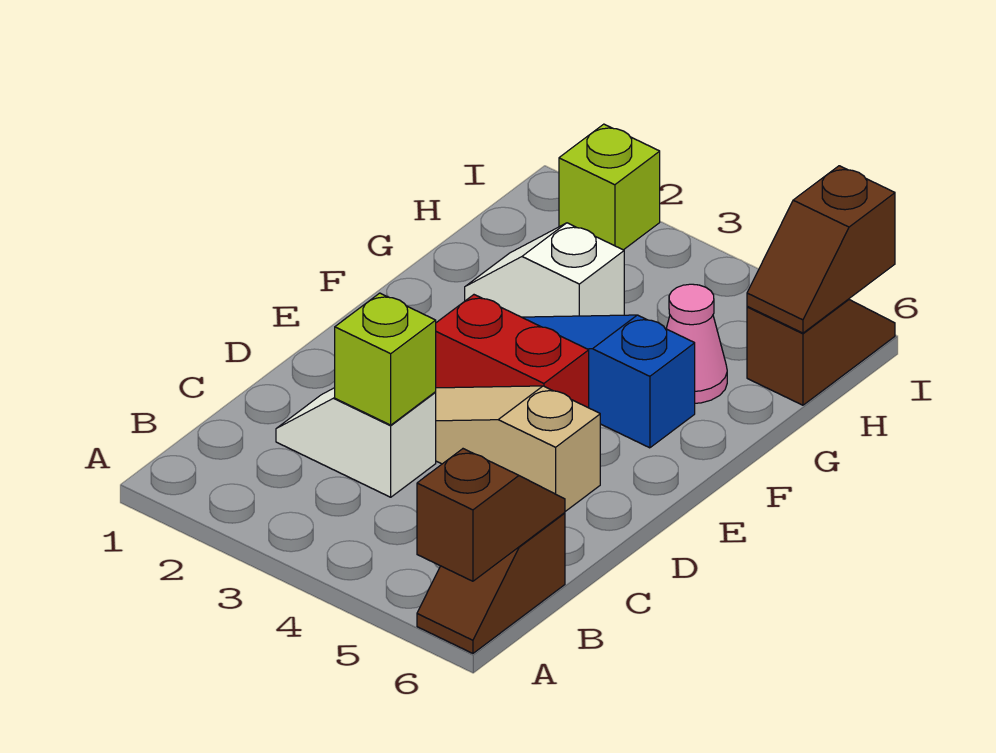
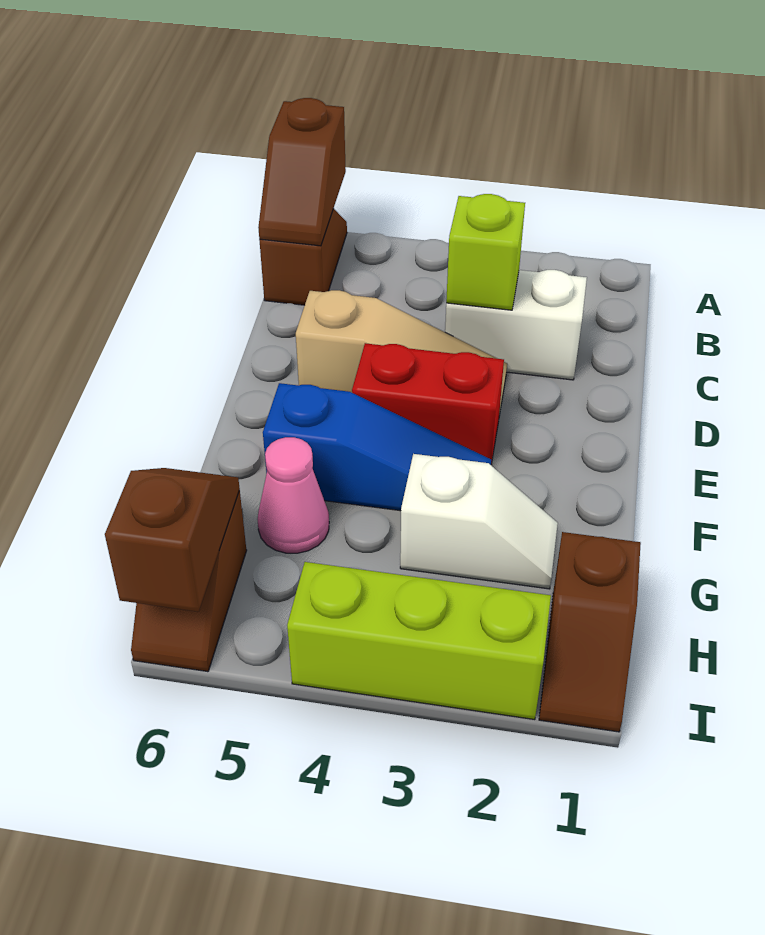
white slope C2:C3 level 1 top 3 -> white brick C2:C3 level 1
none -> brown slope H1:I1 level 1 top H
lime brick I2 level 1 -> lime brick I2:I4 level 1

